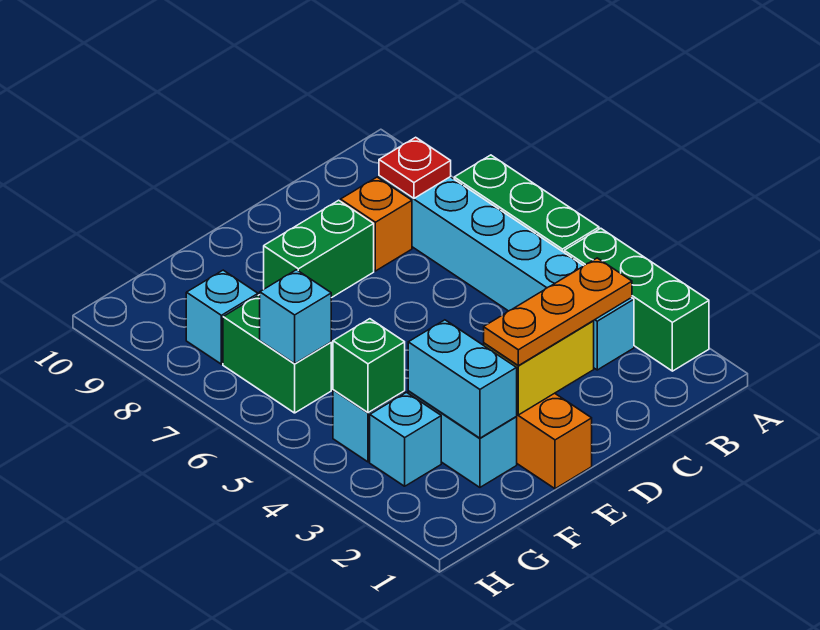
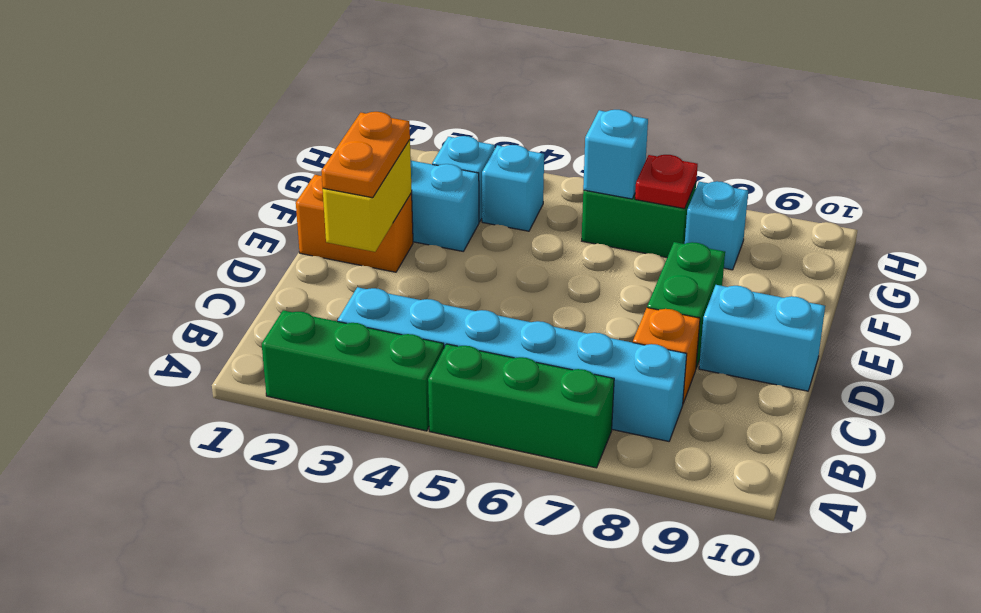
red plate B8 level 2 -> red plate G7 level 2
orange plate C2:E2 level 3 -> orange plate D2:E2 level 3
cyan brick F2:F3 level 2 -> cyan brick D9:D10 level 1
green brick G4 level 2 -> none

